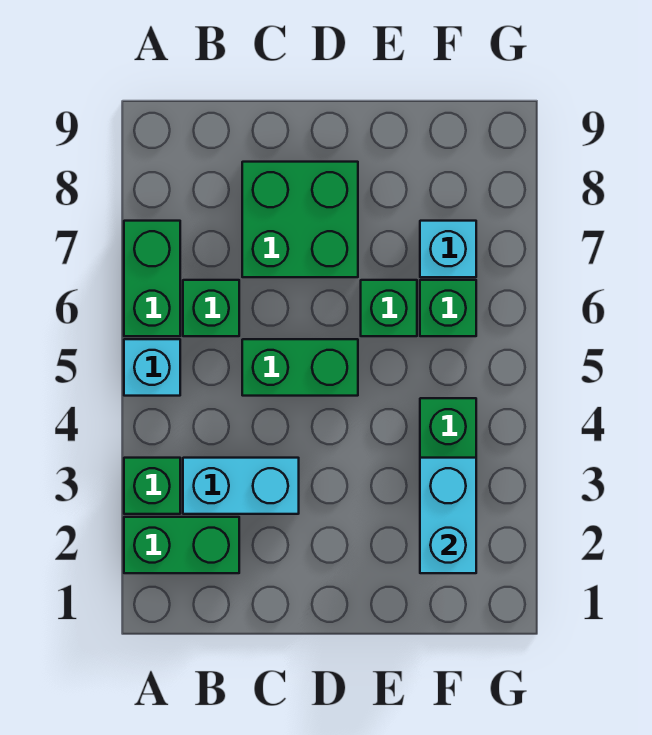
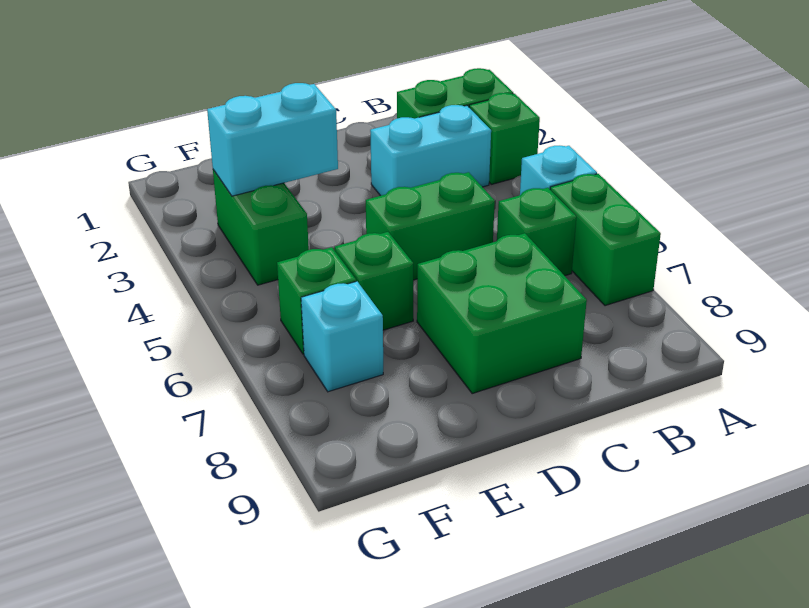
cyan brick F2:F3 level 2 -> cyan brick E3:F3 level 2

